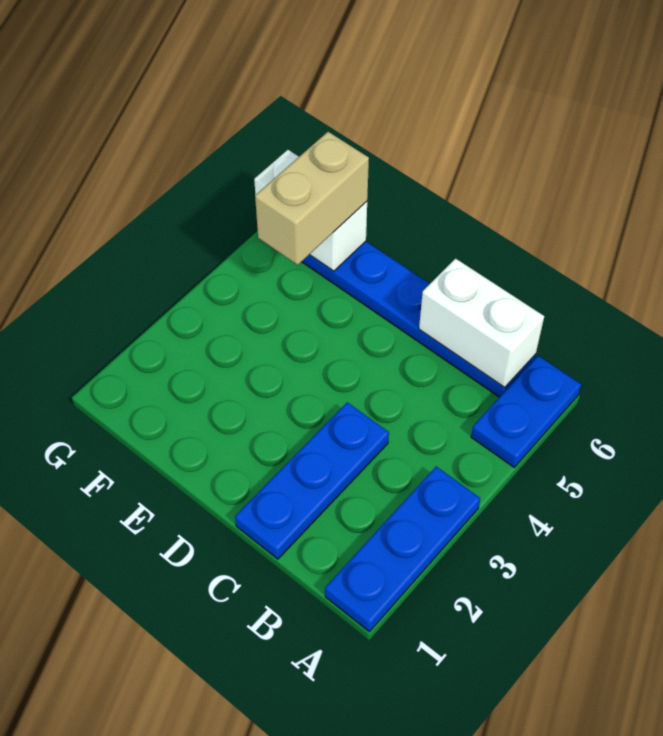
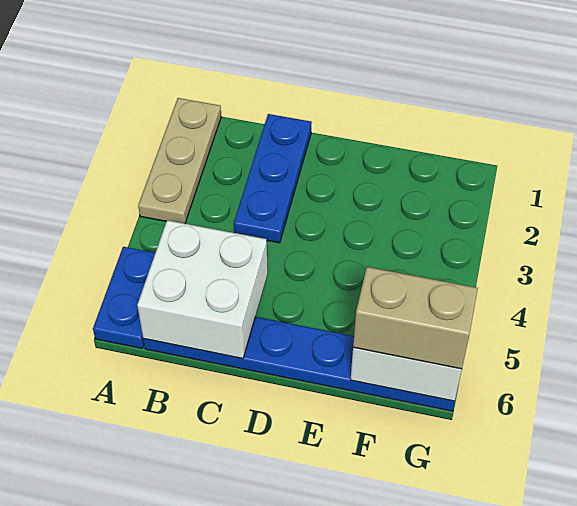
blue plate A1:A3 level 1 -> tan plate A1:A3 level 1
white brick B6:C6 level 2 -> white brick B5:C6 level 2
tan brick F5:F6 level 3 -> tan brick F6:G6 level 3

